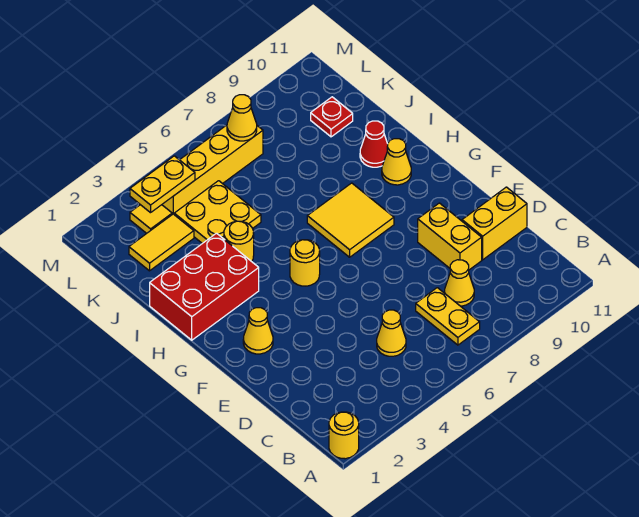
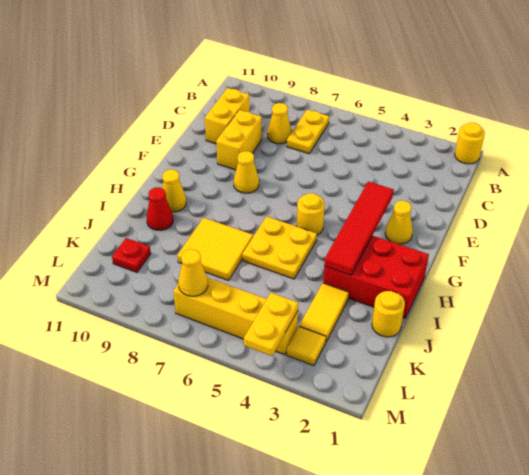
yellow cone C5 level 1 -> yellow cone F8 level 1
yellow brick D10:D11 level 1 -> yellow brick C10:D10 level 1
none -> red tile F3:I3 level 2
yellow tile G7:H8 level 1 -> yellow tile I7:J8 level 1
yellow round brick I4 level 1 -> yellow round brick J1 level 1
yellow plate J4:K5 level 1 -> yellow plate H5:I6 level 1
yellow tile K2:K3 level 1 -> yellow tile J3:K3 level 1
yellow plate L3:L4 level 2 -> yellow plate L4:M4 level 2

